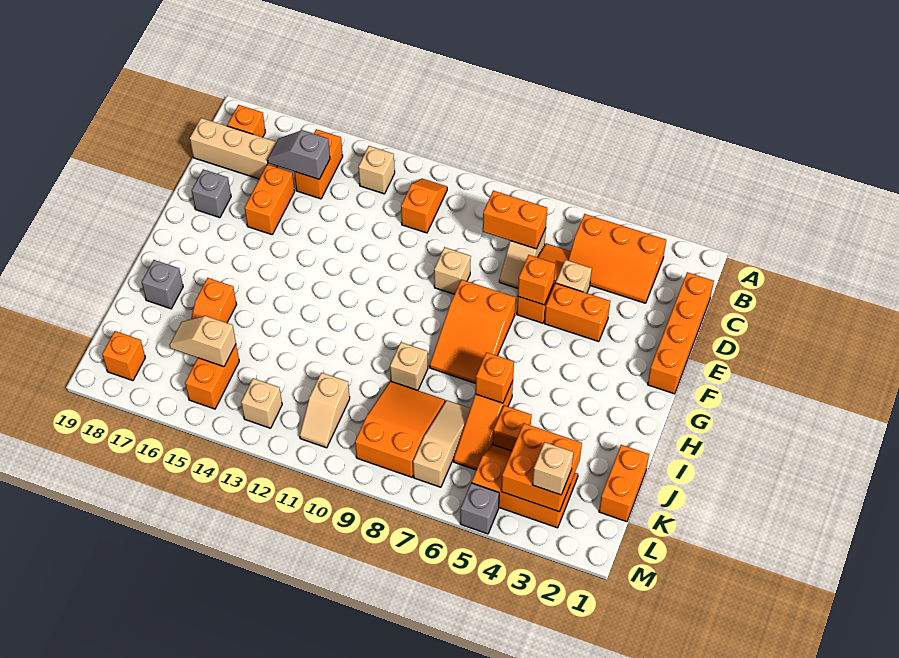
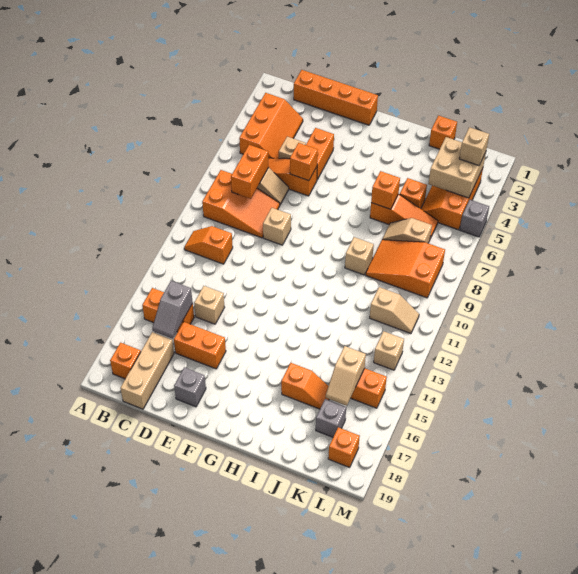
tan brick B13 level 1 -> tan brick D14 level 1
orange slope F7:H8 level 1 top F -> orange slope B8:D9 level 1 top B
grey brick I18 level 1 -> grey brick K17 level 1
orange brick J1:K1 level 1 -> orange brick J1 level 1
tan slope J7:L7 level 1 top L -> tan slope J7:K7 level 1 top K
orange brick K3:L4 level 2 -> tan brick K3:L4 level 2

